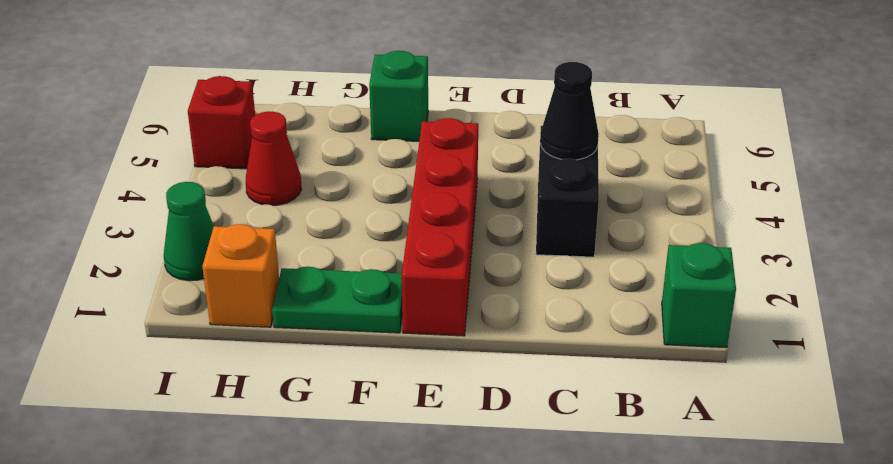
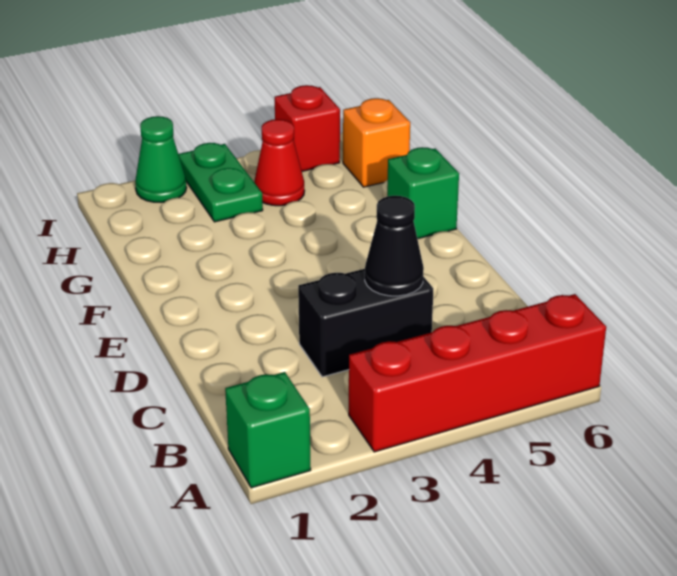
red brick E1:E4 level 1 -> red brick A3:A6 level 1
green plate F1:G1 level 1 -> green plate H3:I3 level 1
orange brick H1 level 1 -> orange brick H6 level 1

